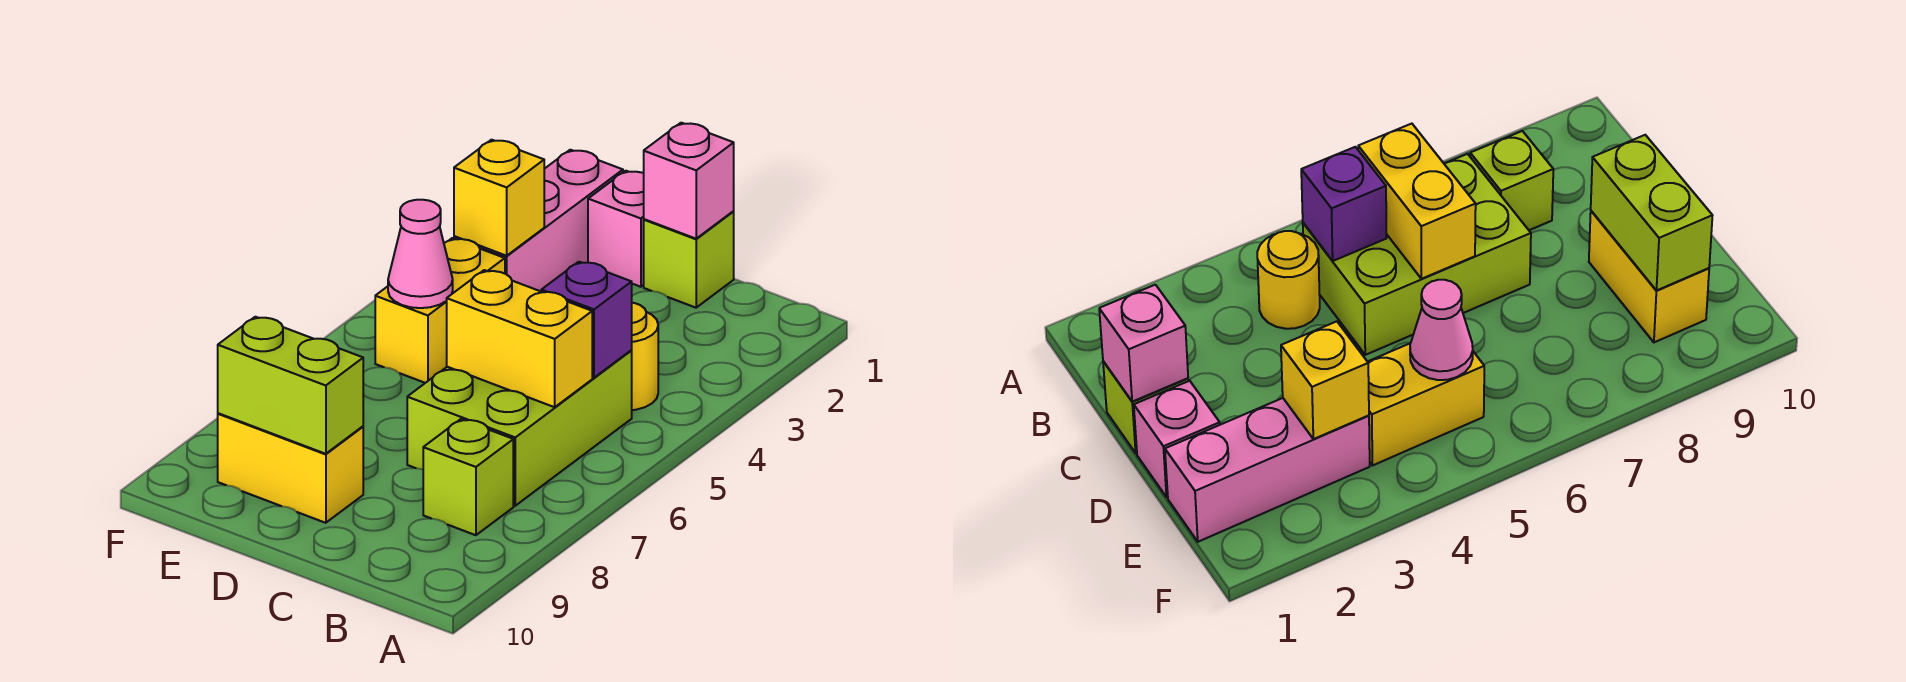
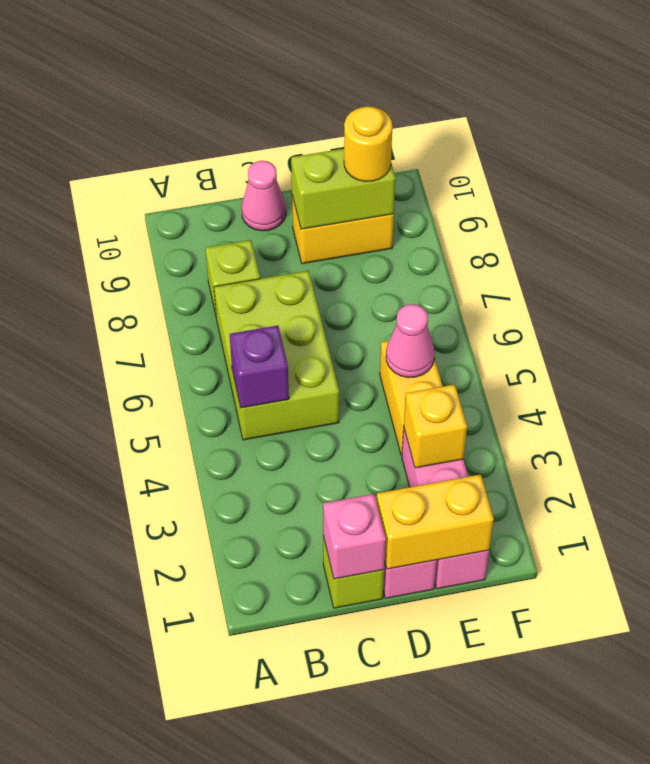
yellow round brick B4 level 1 -> yellow round brick E9 level 3
yellow brick B6:C6 level 2 -> yellow brick D1:E1 level 2
none -> pink cone C10 level 1

